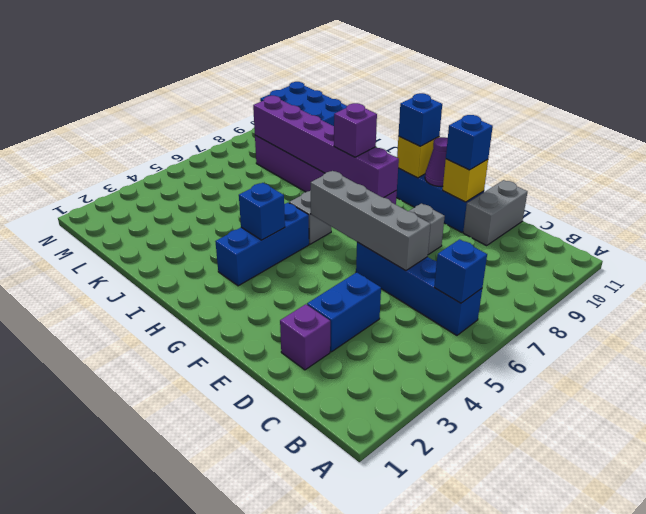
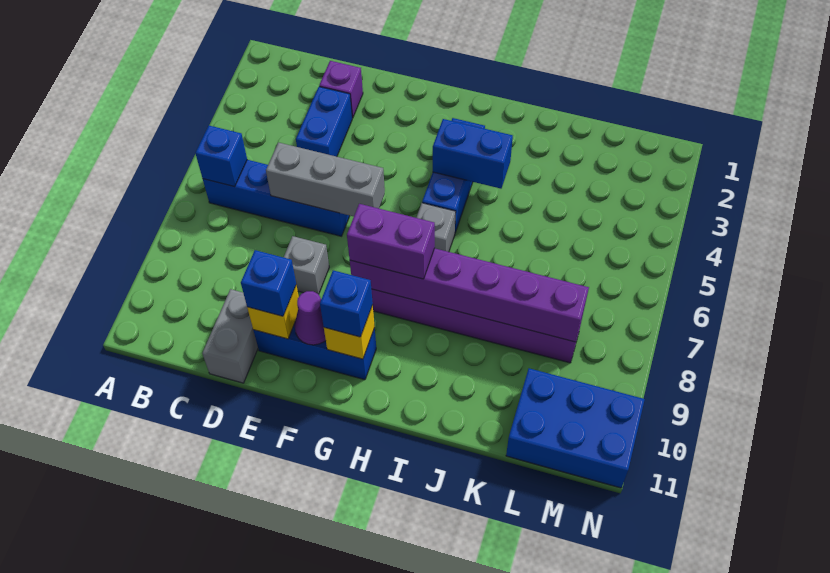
grey brick D6:G6 level 2 -> grey brick D6:F6 level 2
blue brick H4 level 2 -> blue brick H4:I4 level 2
purple brick H8 level 3 -> purple brick G8:H8 level 3

